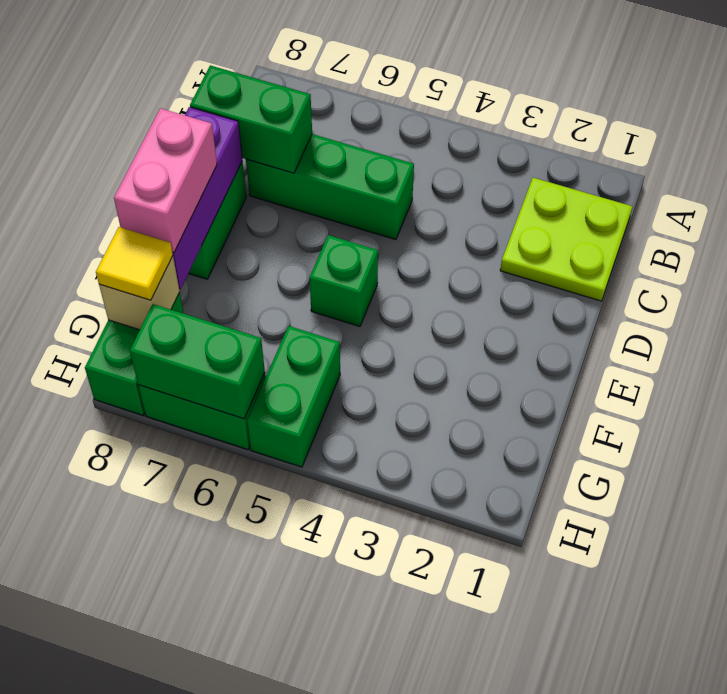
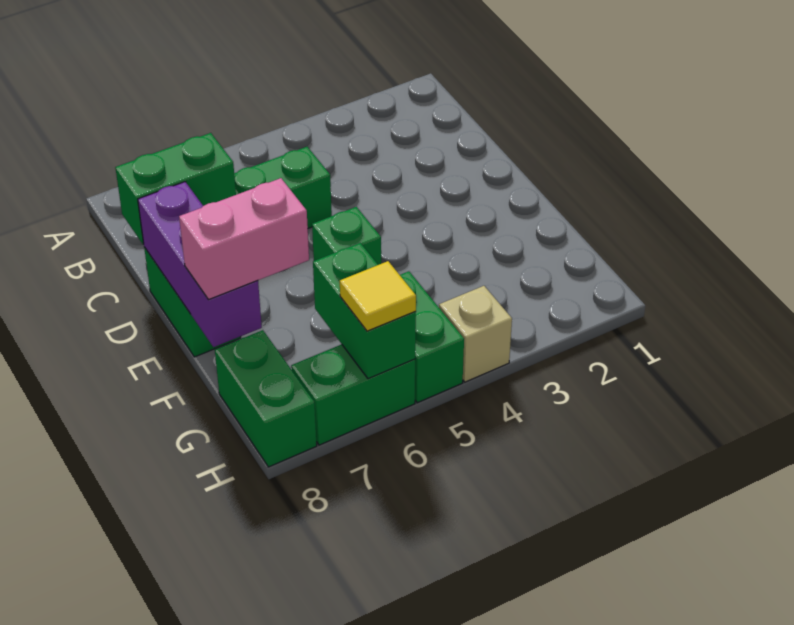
lime plate B1:C2 level 1 -> none
pink brick E8:F8 level 3 -> pink brick F7:F8 level 3
tan brick G8 level 2 -> tan brick H4 level 1
yellow tile G8 level 3 -> yellow tile H6 level 3
green brick H6:H7 level 2 -> green brick G6:H6 level 2

